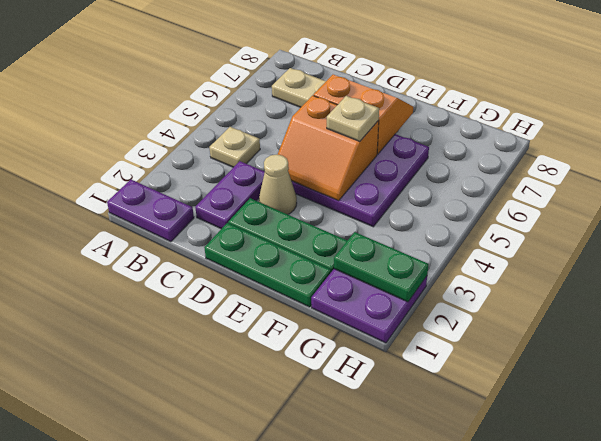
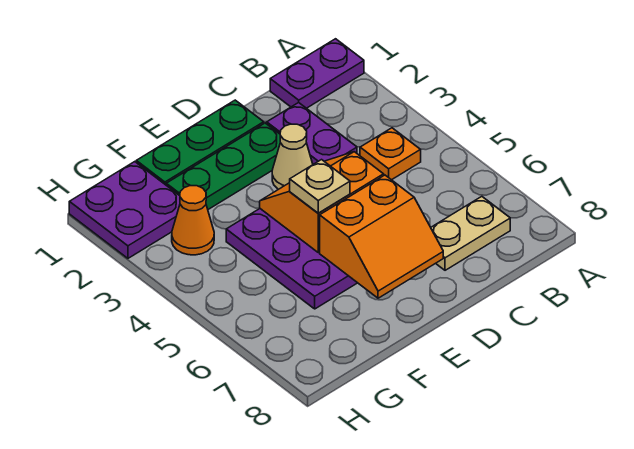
tan plate B4 level 1 -> orange plate B4 level 1
green plate G2:H2 level 2 -> none
none -> orange cone G3 level 1

